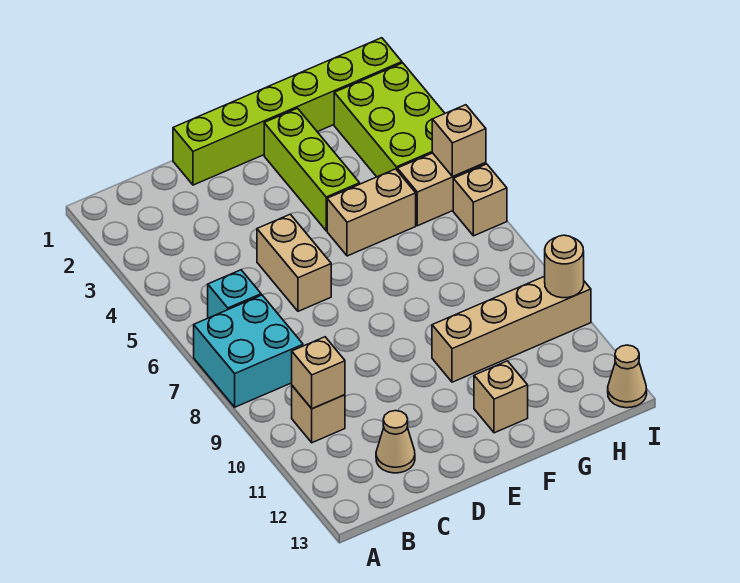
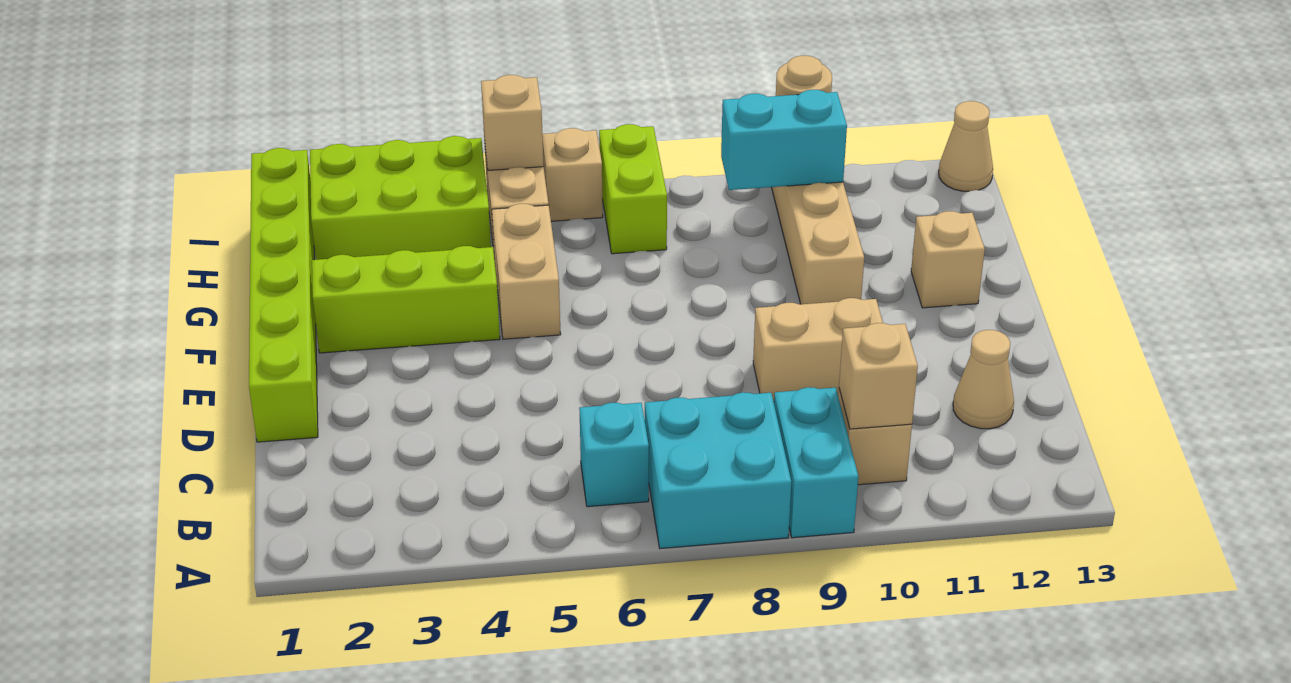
none -> cyan brick A9:B9 level 1
tan brick D5:D6 level 1 -> tan brick D9:D10 level 1
none -> lime brick H7:I7 level 1
none -> cyan brick H9:H10 level 2

